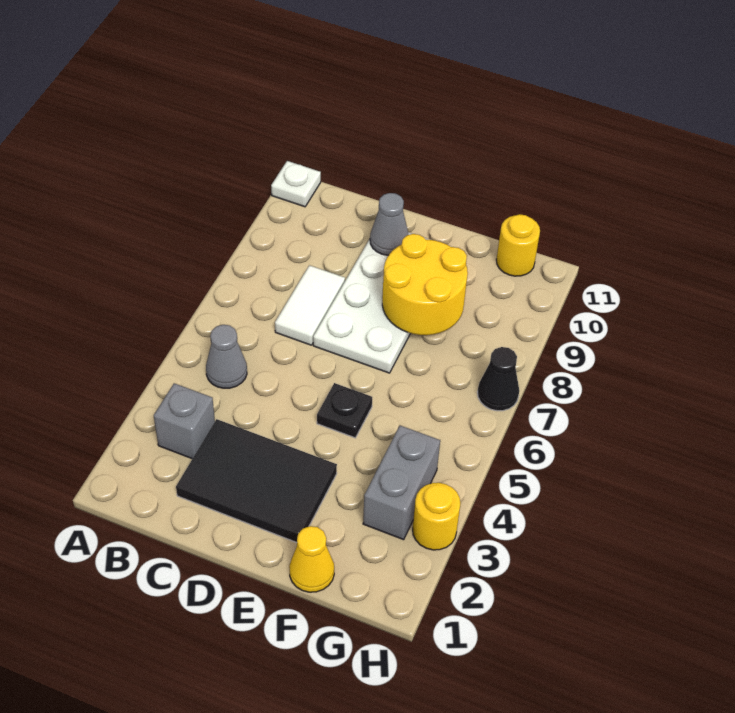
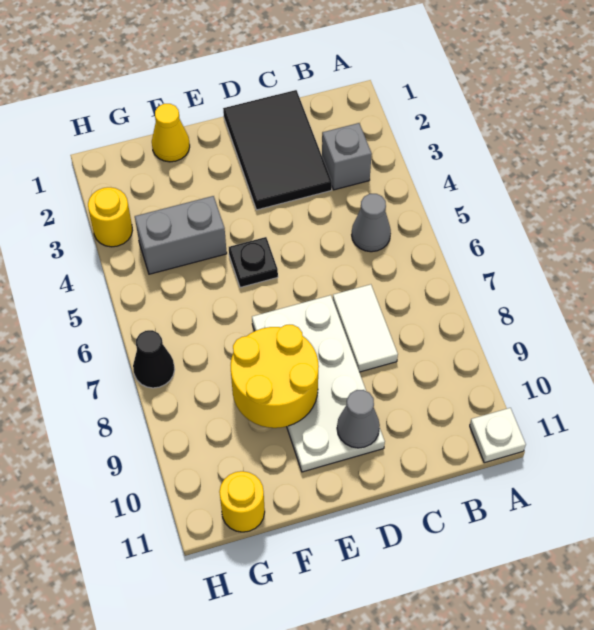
black tile C2:E3 level 1 -> black tile C1:D3 level 1
grey brick G3:G4 level 1 -> grey brick F4:G4 level 1

